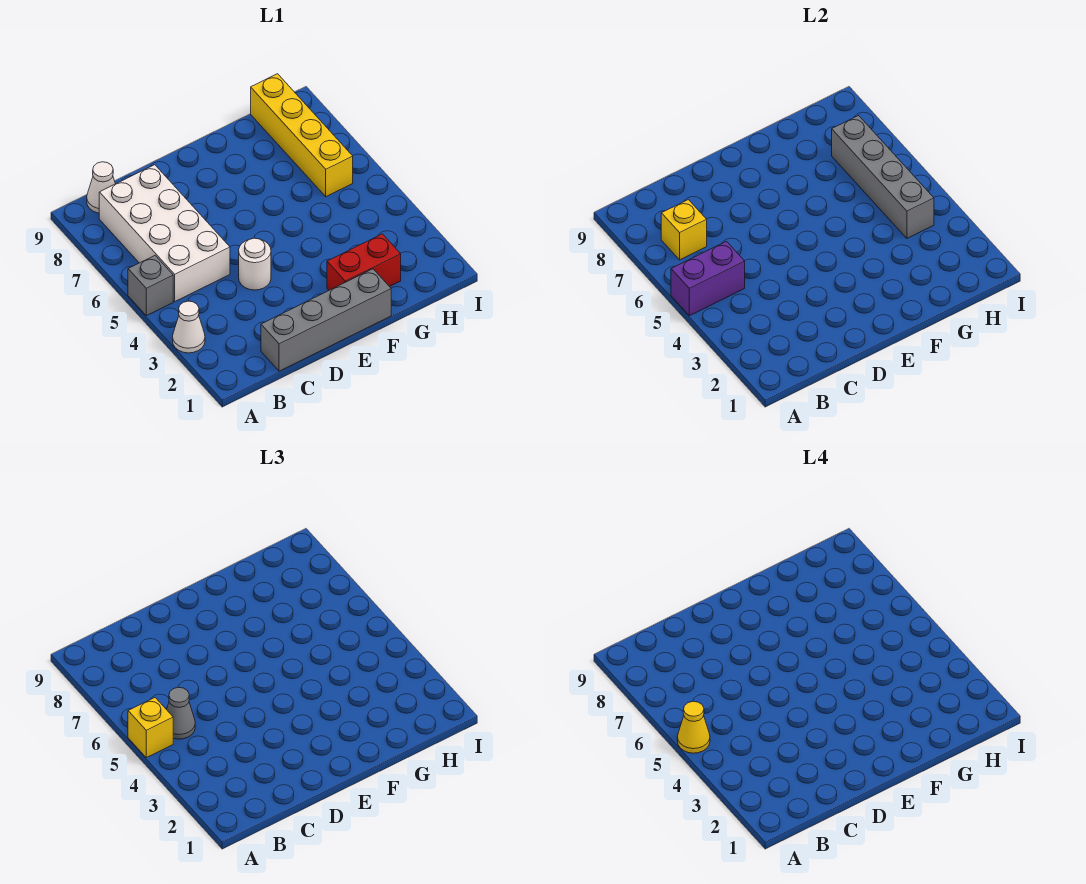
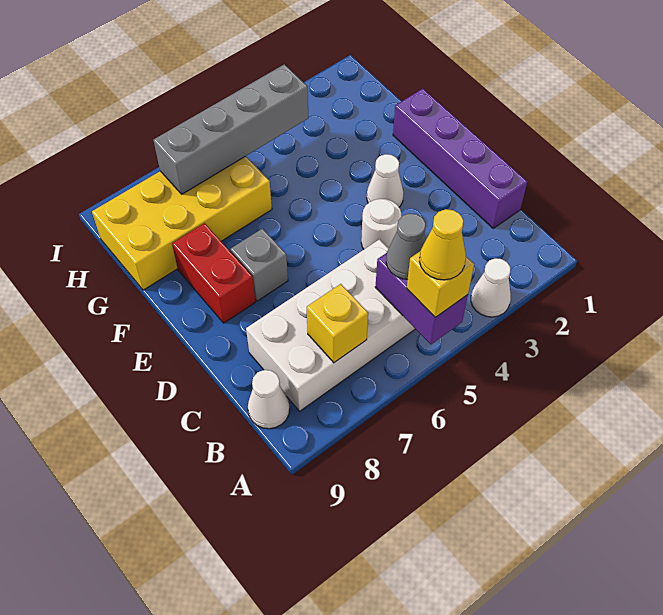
grey brick A5 level 1 -> grey brick E7 level 1
grey brick C1:F1 level 1 -> purple brick C1:F1 level 1
none -> white cone E3 level 1
red brick F2:G2 level 1 -> red brick E8:F8 level 1
yellow brick H6:H9 level 1 -> yellow brick G6:H9 level 1

